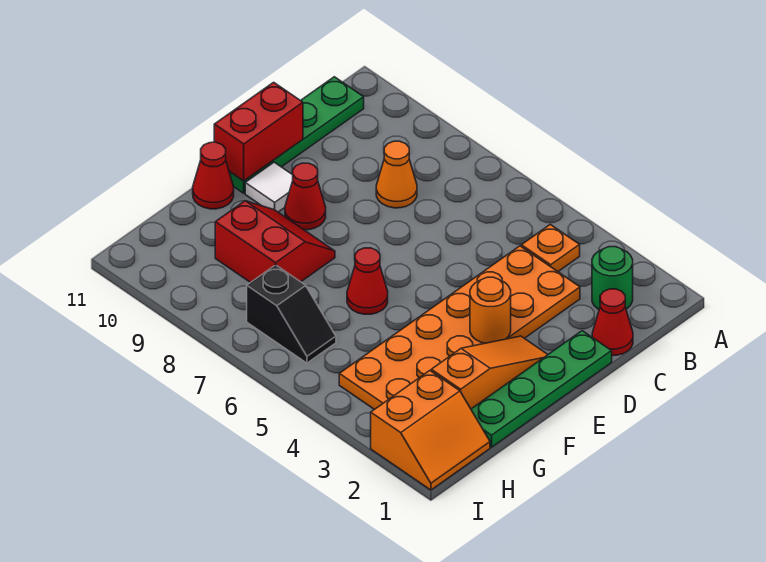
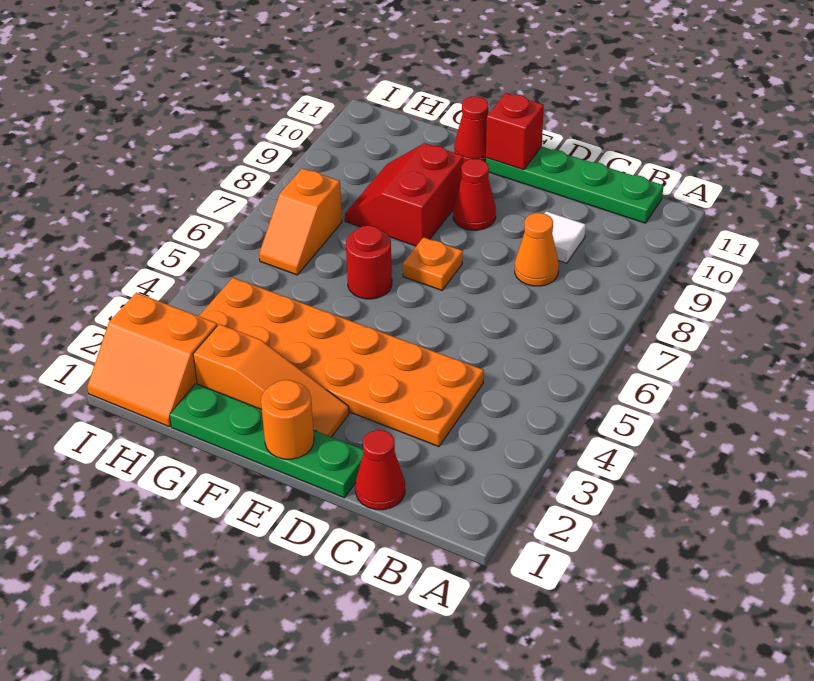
green round brick B2 level 1 -> none
orange plate B4 level 1 -> orange plate E7 level 1
red brick D11:E11 level 2 -> red brick E11 level 2
orange round brick E3 level 2 -> orange round brick E1 level 2
white tile E10 level 1 -> white tile C9 level 1
red cone F6 level 1 -> red round brick F6 level 1
red slope F8:G9 level 1 top G -> red slope F8:G9 level 1 top F
black slope H6:H7 level 1 top 7 -> orange slope H6:H7 level 1 top 7

